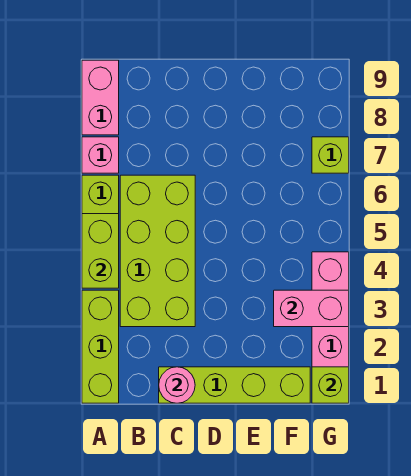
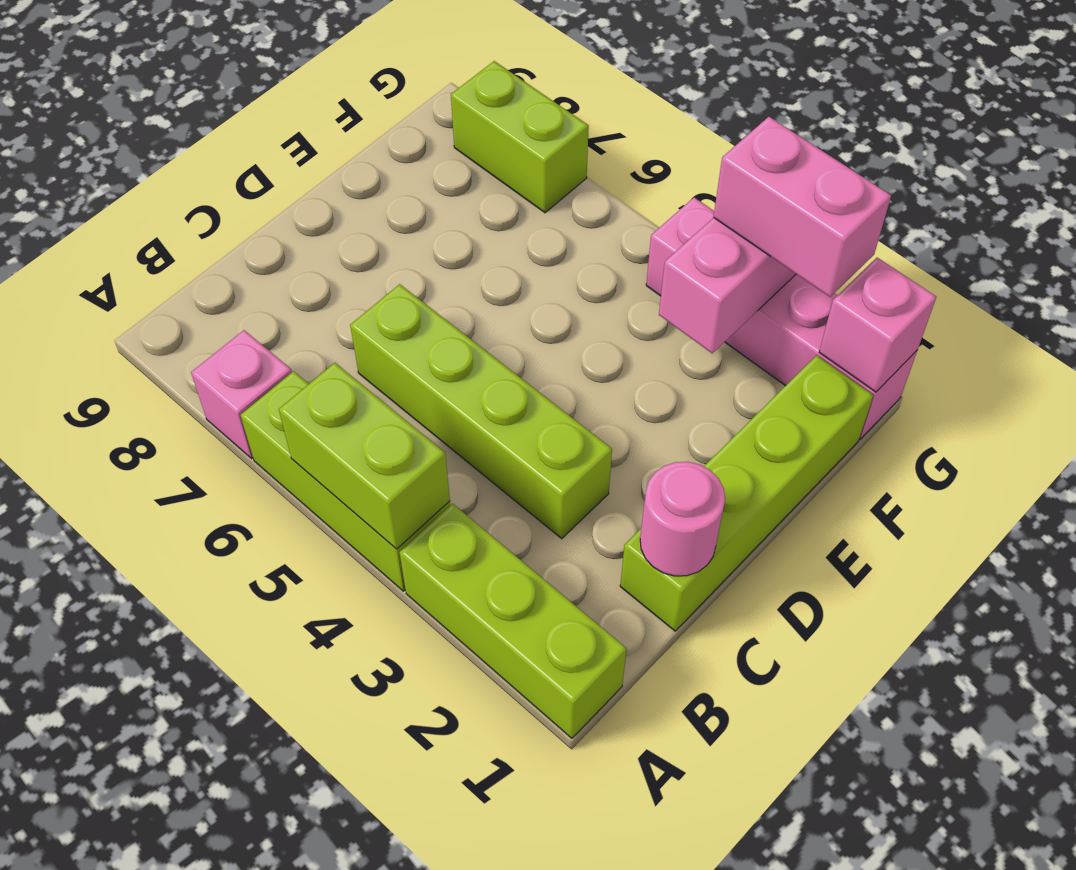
pink brick A8:A9 level 1 -> pink brick G2:G3 level 3
lime brick B3:C6 level 1 -> lime brick C3:C6 level 1
lime brick G1 level 2 -> pink brick G1 level 2
lime brick G7 level 1 -> lime brick G7:G8 level 1

